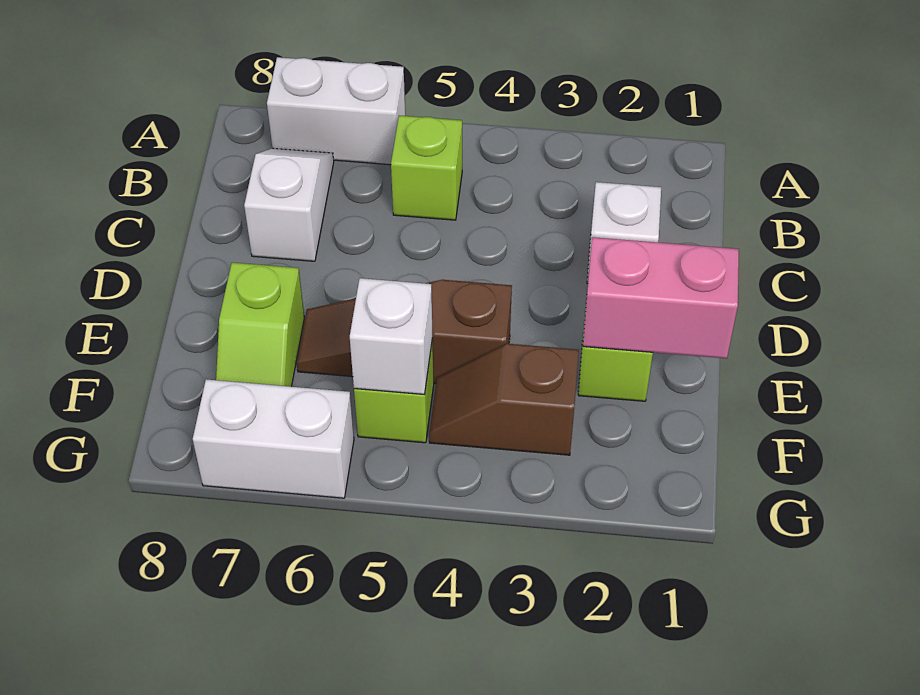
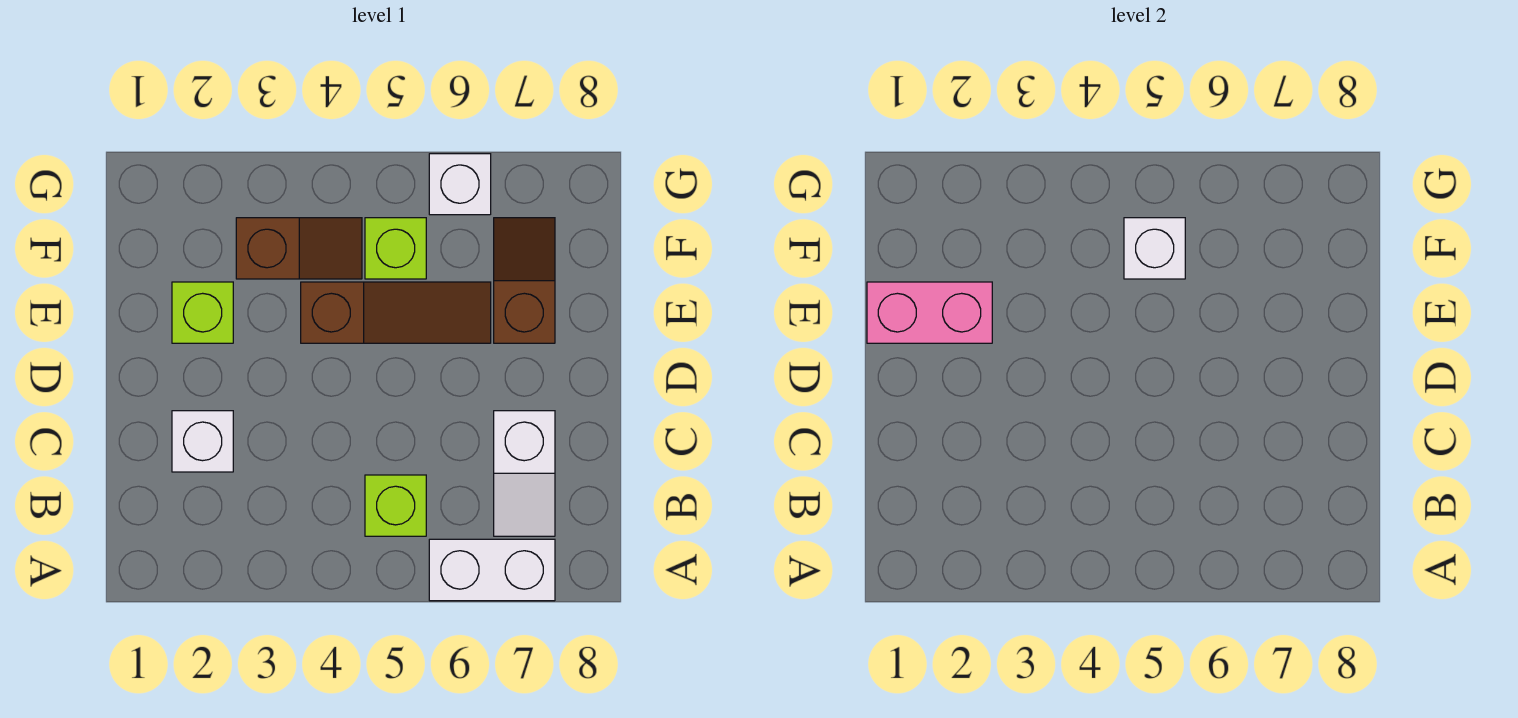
lime slope E7:F7 level 1 top E -> brown slope E7:F7 level 1 top E
white brick G6:G7 level 1 -> white brick G6 level 1

